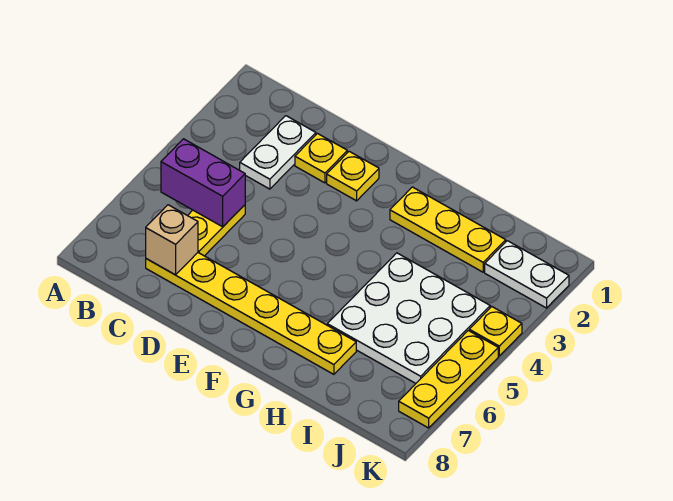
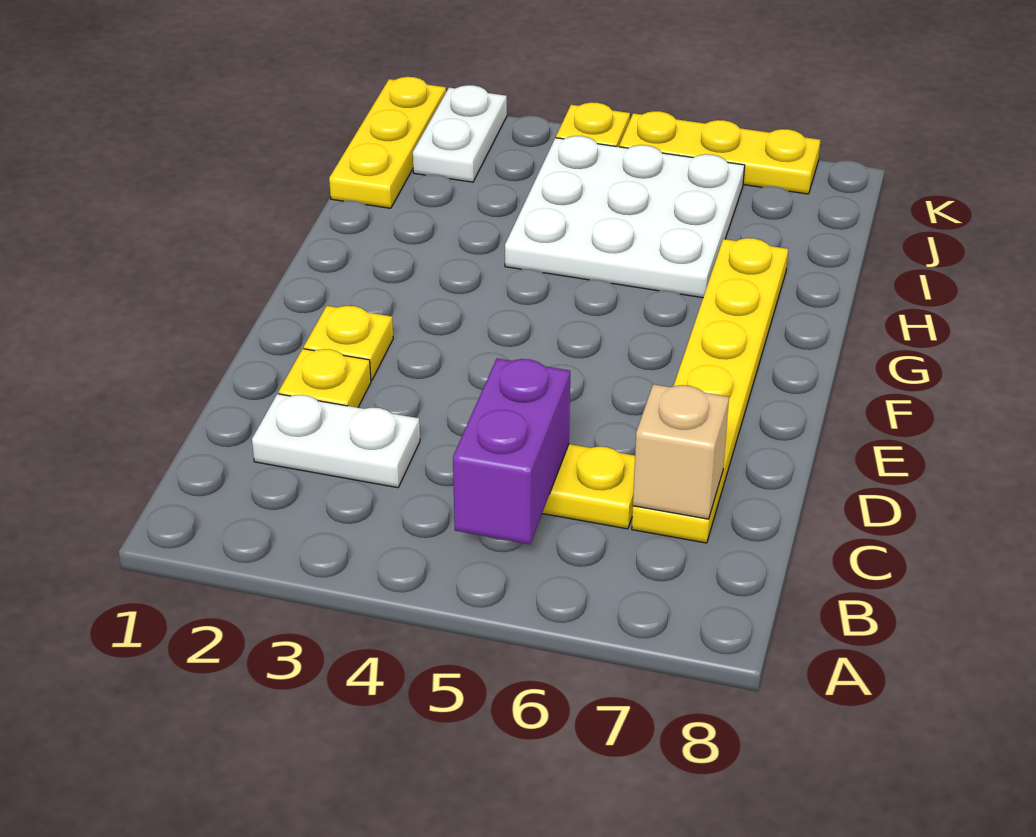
yellow plate G2:I2 level 1 -> yellow plate I1:K1 level 1

